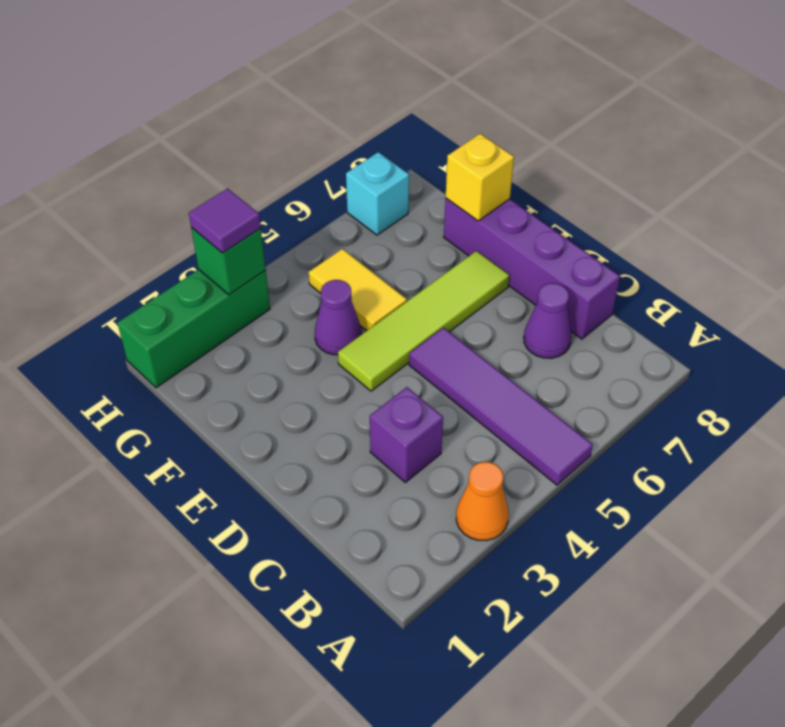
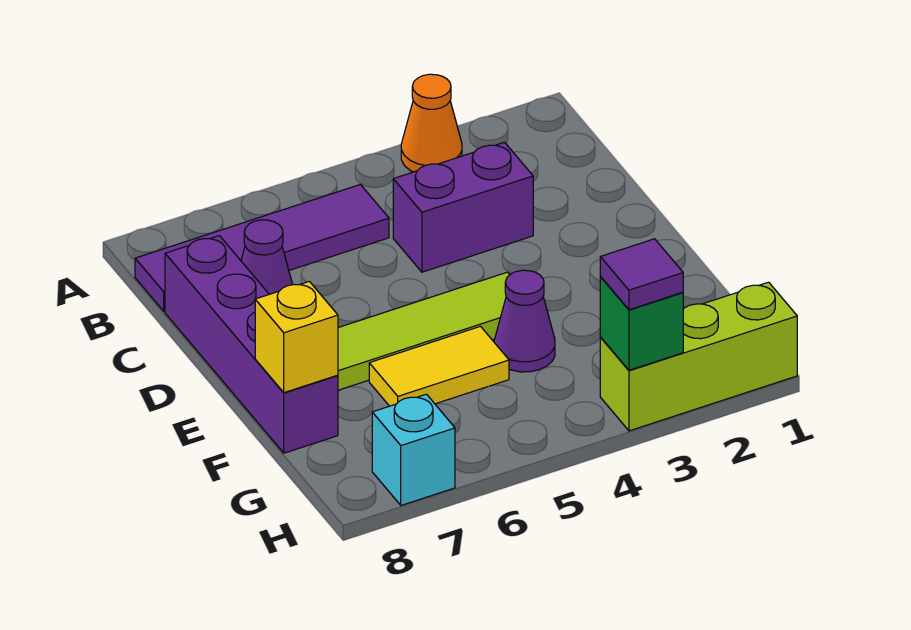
purple tile A5:D5 level 1 -> purple tile B5:B8 level 1
purple brick C3 level 1 -> purple brick C3:C4 level 1
yellow tile F5:G5 level 1 -> yellow tile F5:F6 level 1
green brick H1:H3 level 1 -> lime brick H1:H3 level 1

